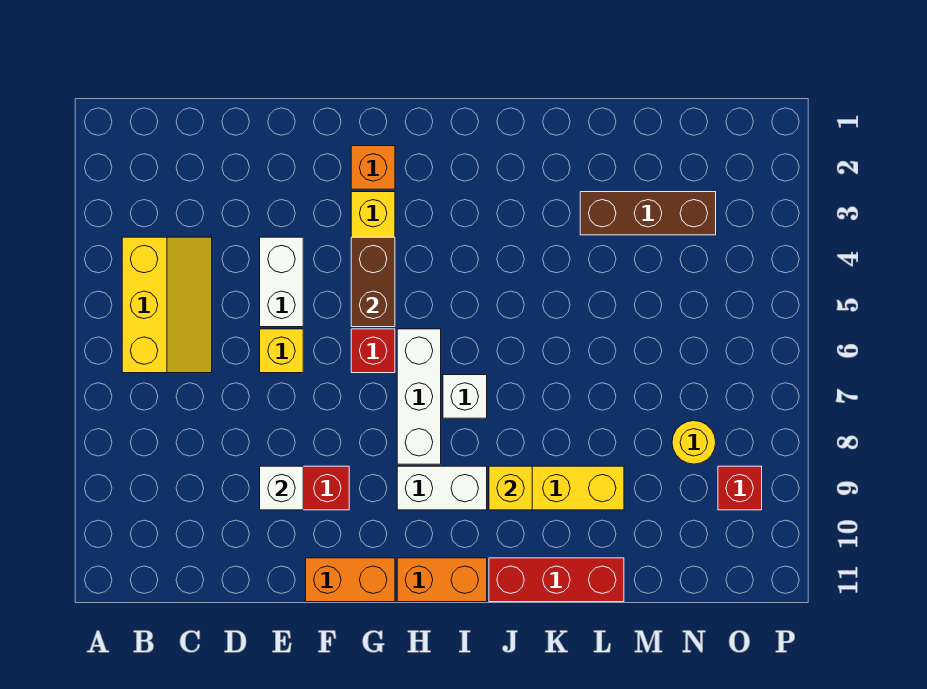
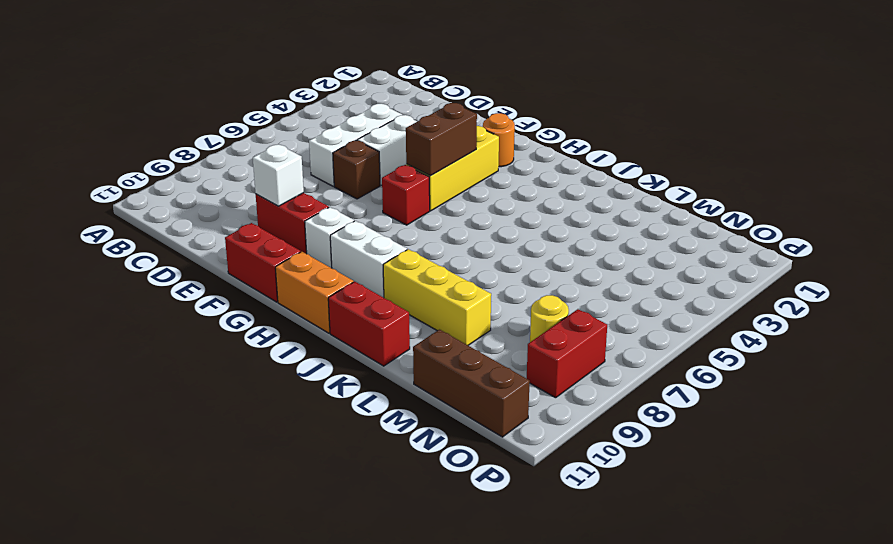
yellow slope B4:C6 level 1 top B -> none
yellow brick E6 level 1 -> brown brick E6 level 1
orange brick F11:G11 level 1 -> red brick F11:G11 level 1
orange brick G2 level 1 -> orange round brick G2 level 1
white brick H6:H8 level 1 -> white brick D4:D6 level 1
white brick I7 level 1 -> white brick G9 level 1
yellow brick J9 level 2 -> none
red brick J11:L11 level 1 -> red brick J11:K11 level 1
brown brick L3:N3 level 1 -> brown brick M11:O11 level 1
red brick O9 level 1 -> red brick O8:O9 level 1

